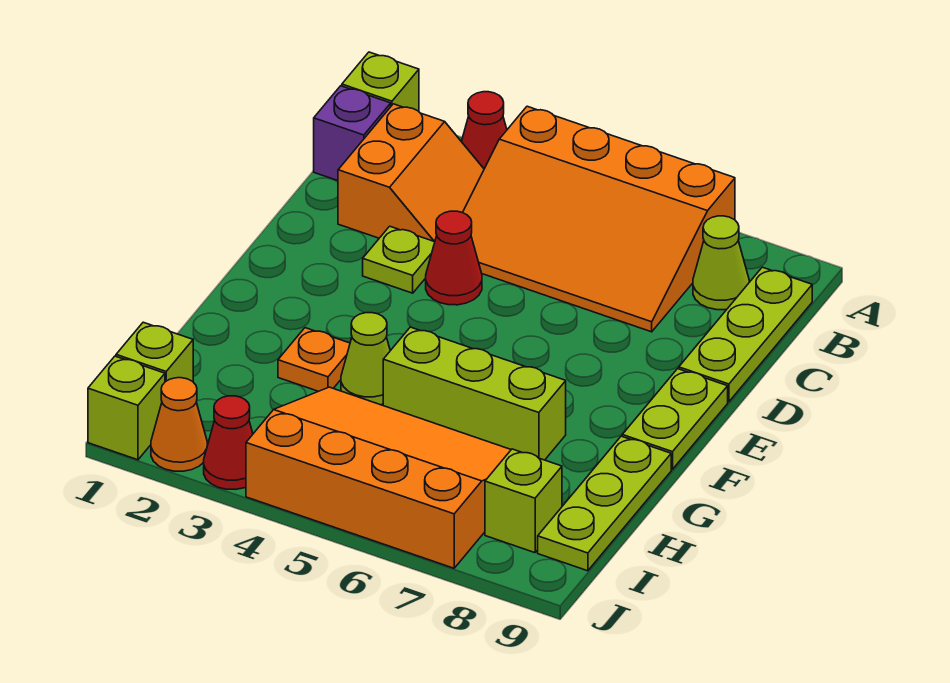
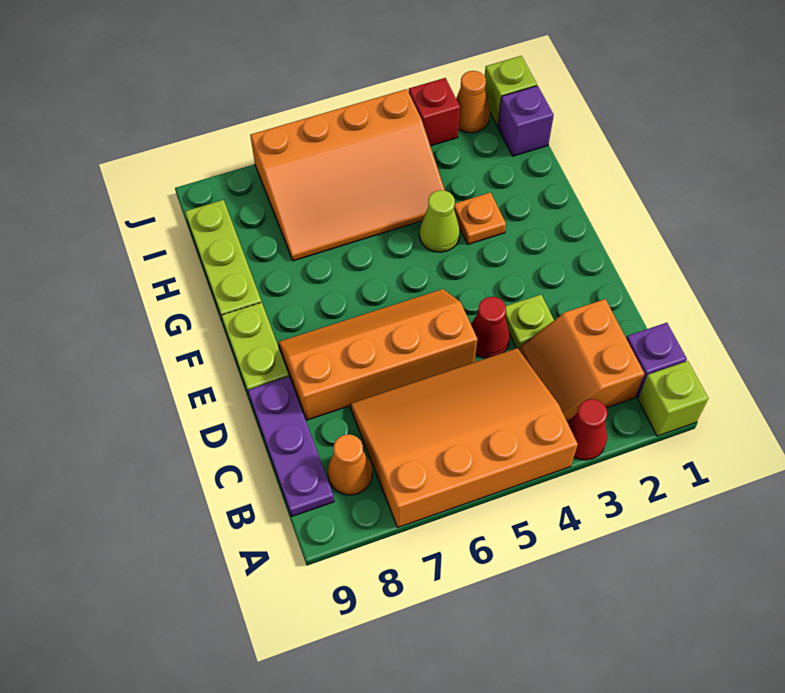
lime cone B8 level 1 -> orange cone B8 level 1
lime plate B9:D9 level 1 -> purple plate B9:D9 level 1
none -> orange slope D5:E8 level 1 top D
lime brick G5:G7 level 1 -> none
lime brick I1 level 1 -> purple brick I1 level 1
lime brick I8 level 1 -> none
red cone J3 level 1 -> red brick J3 level 1

